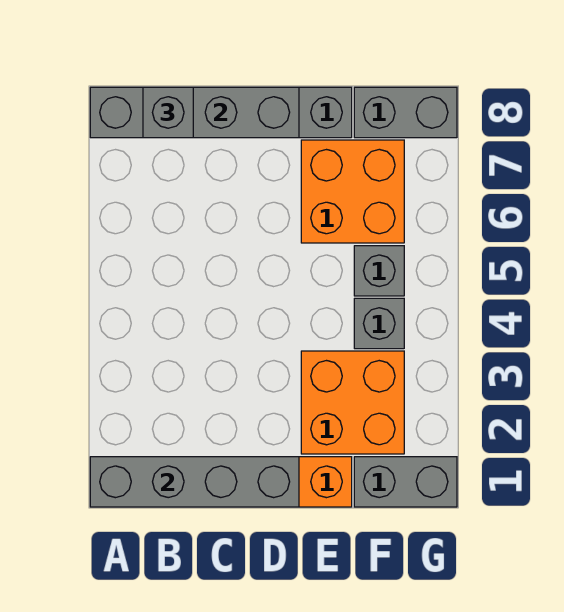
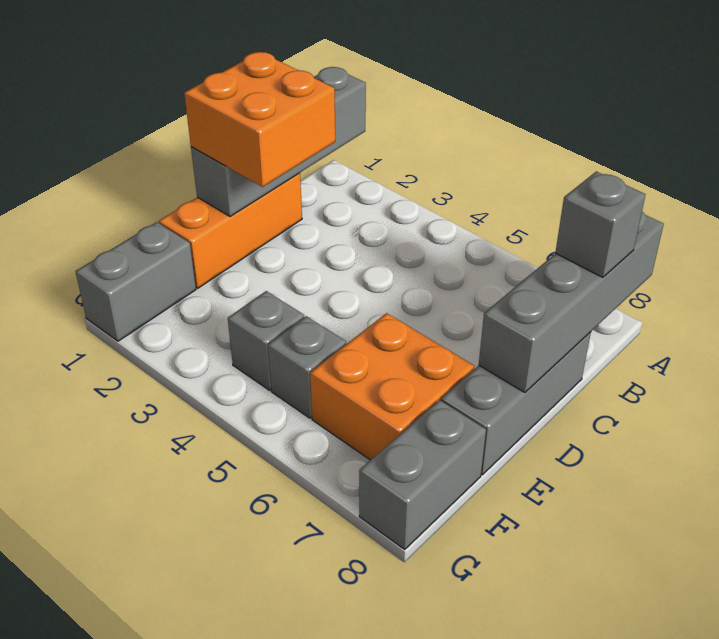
orange brick E2:F3 level 1 -> orange brick C1:D2 level 3

